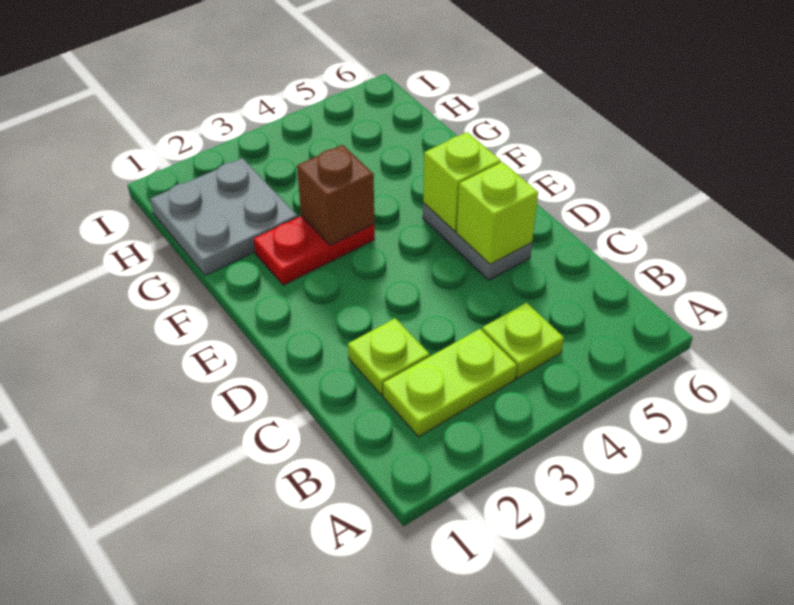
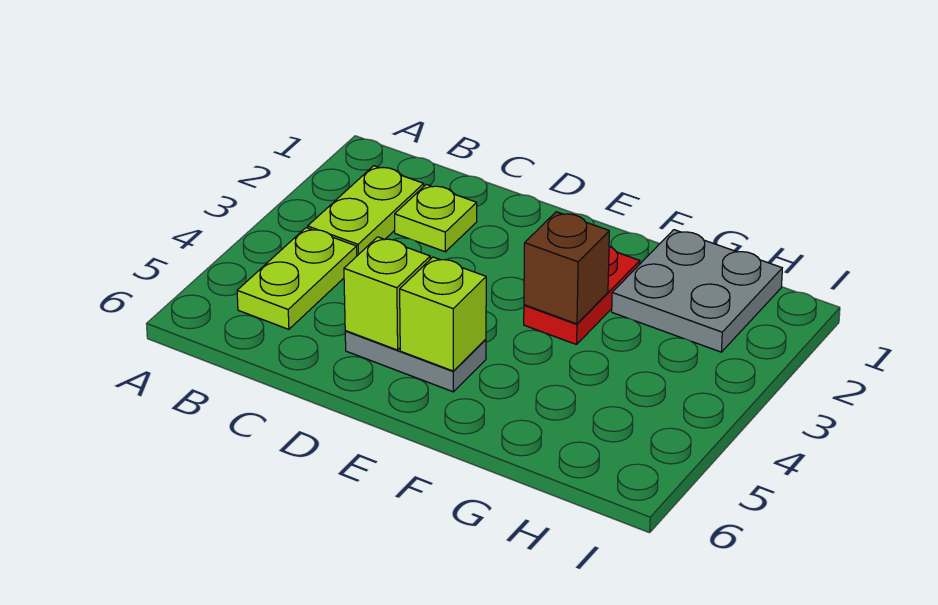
lime plate B4 level 1 -> lime plate B4:B5 level 1

